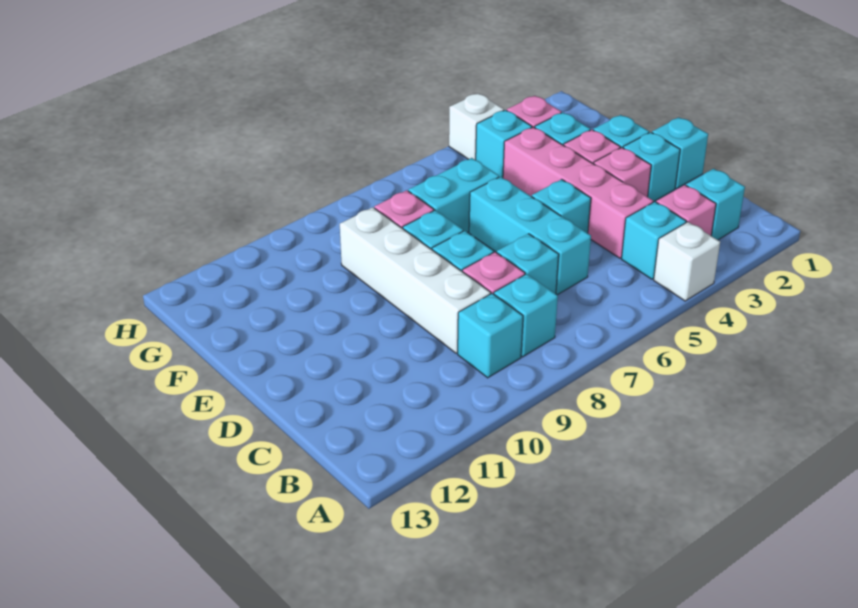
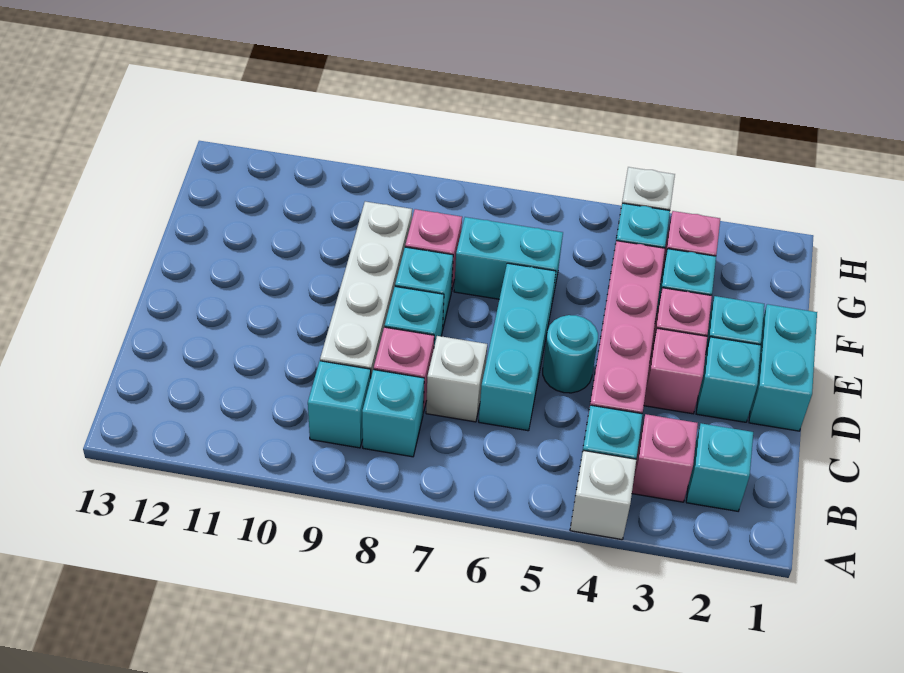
cyan brick C7 level 1 -> white brick C7 level 1
cyan brick D1 level 1 -> cyan brick D1:E1 level 1
cyan brick D5 level 1 -> cyan round brick D5 level 1

